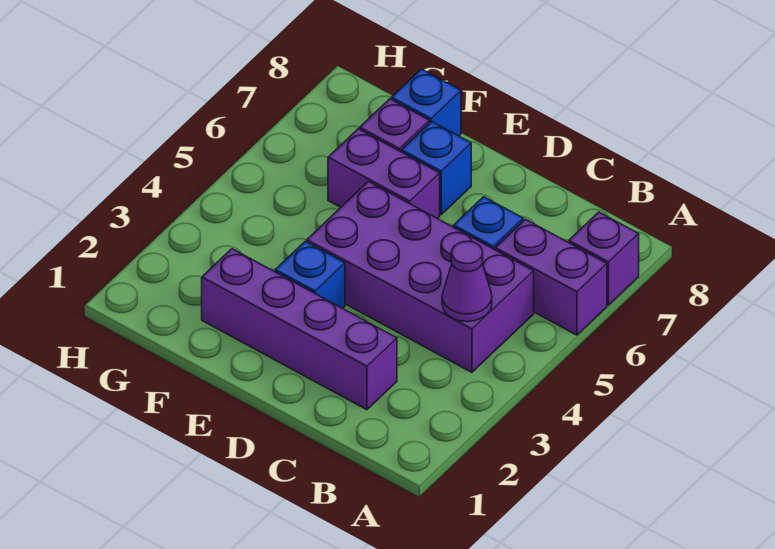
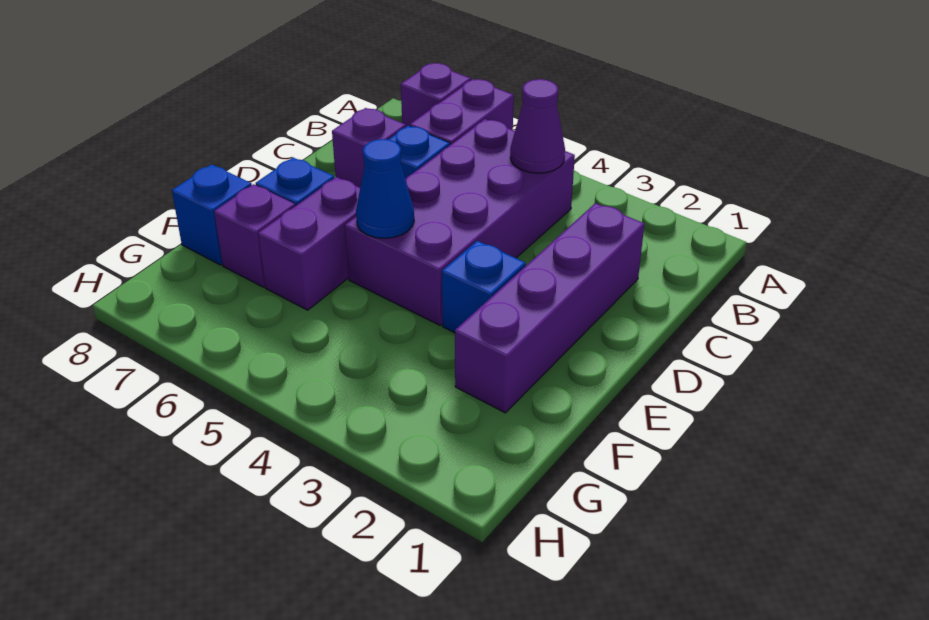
none -> purple brick C7 level 1
none -> blue cone E5 level 2

